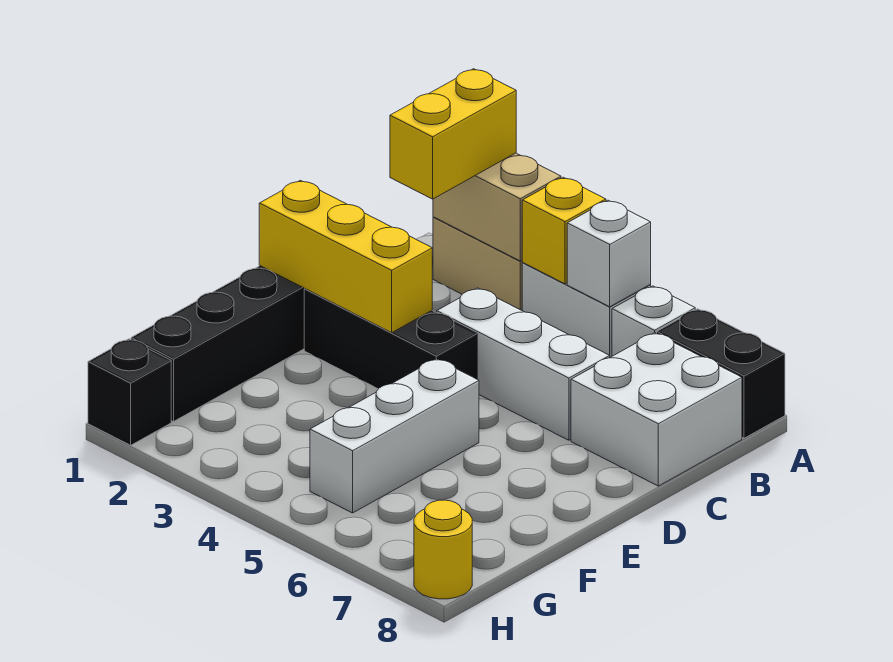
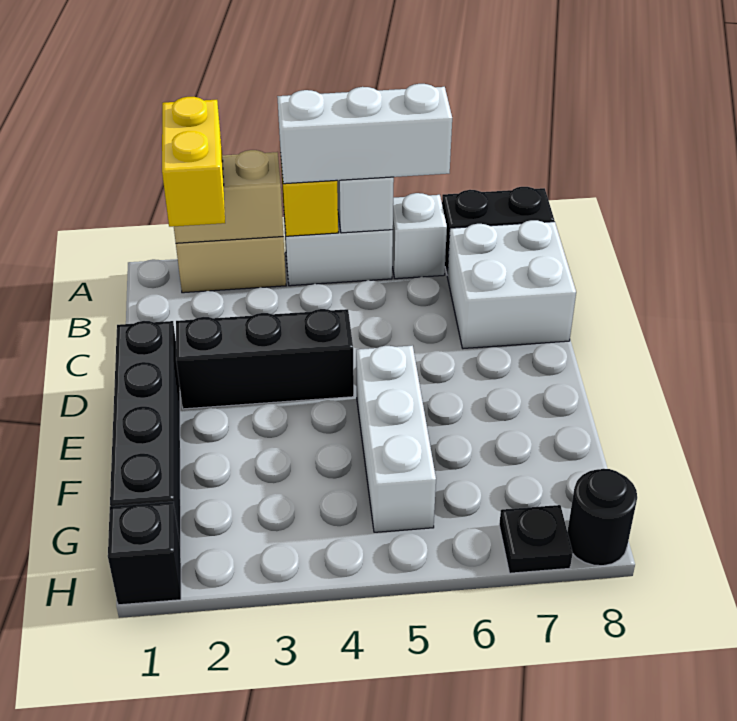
white brick C4:C6 level 1 -> white brick A4:A6 level 3
yellow brick D1:D3 level 2 -> none
none -> black plate H7 level 1
yellow round brick H8 level 1 -> black round brick H8 level 1

